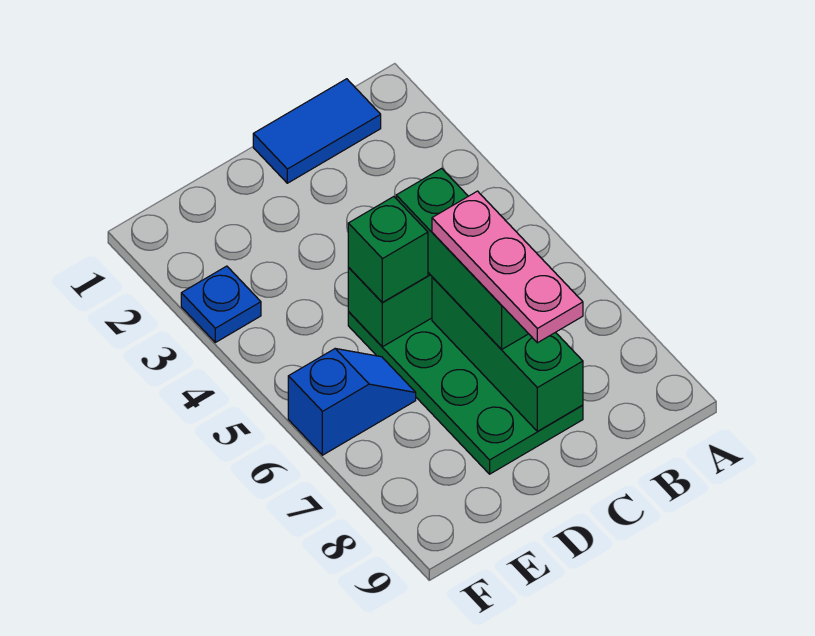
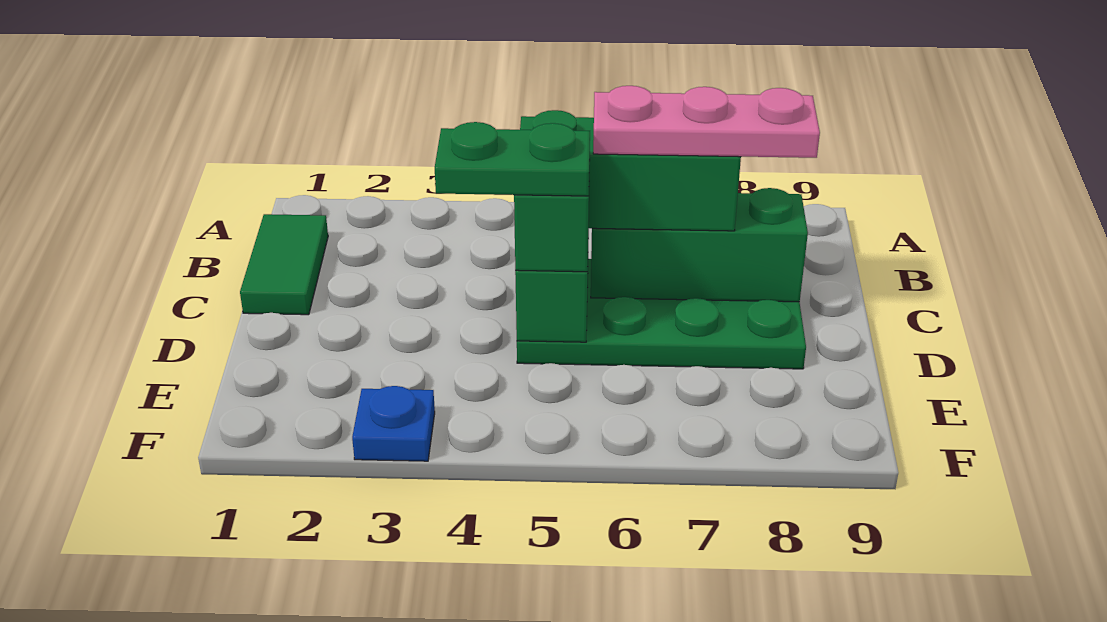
blue tile B1:C1 level 1 -> green tile B1:C1 level 1
none -> green plate D4:D5 level 4
blue slope E6:F6 level 1 top F -> none

